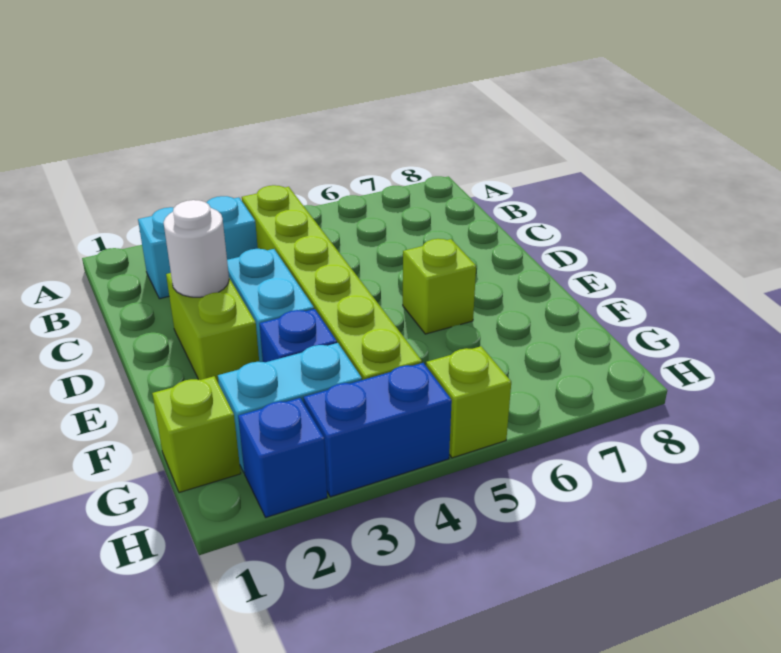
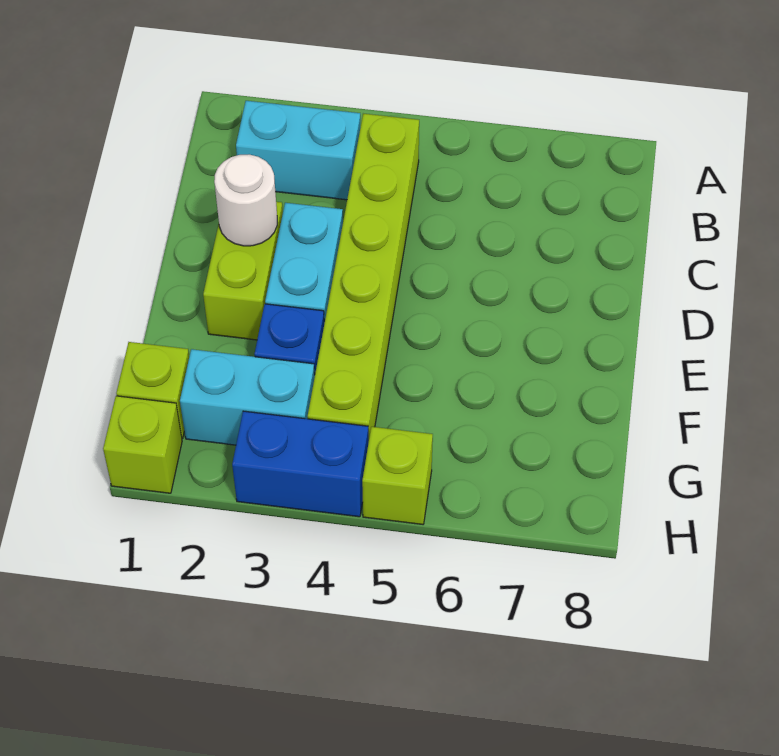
lime brick E6 level 1 -> lime brick H1 level 1
blue brick H2 level 1 -> none

